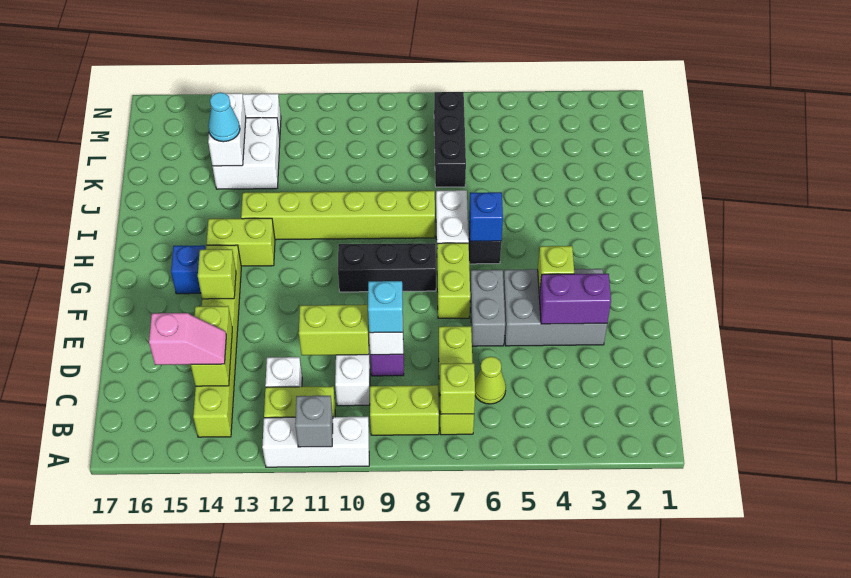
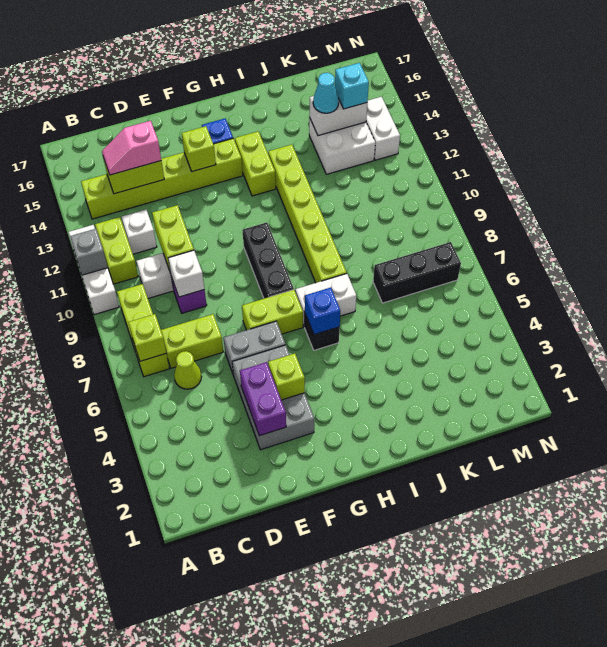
pink slope C14:C15 level 3 top 15 -> pink slope C14:D14 level 3 top D
cyan brick D9 level 3 -> cyan brick L14 level 3

